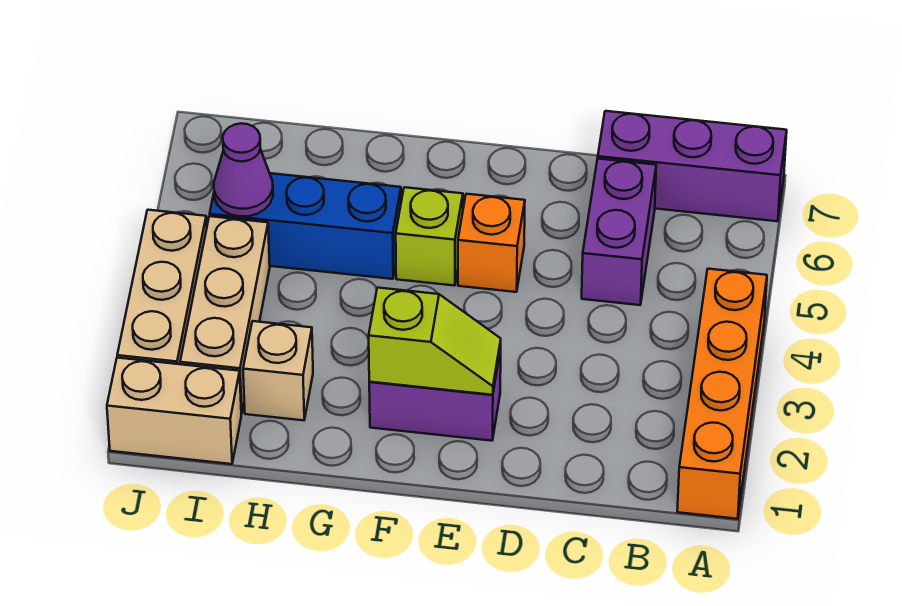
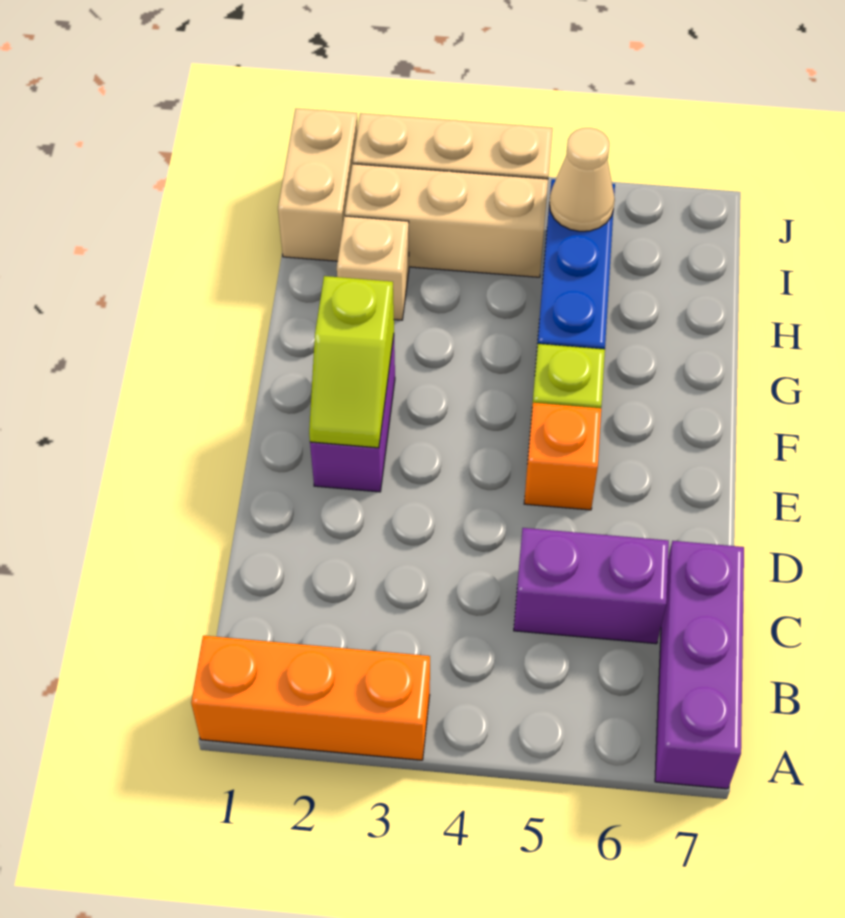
orange brick A1:A4 level 1 -> orange brick A1:A3 level 1
purple cone I5 level 2 -> tan cone I5 level 2

